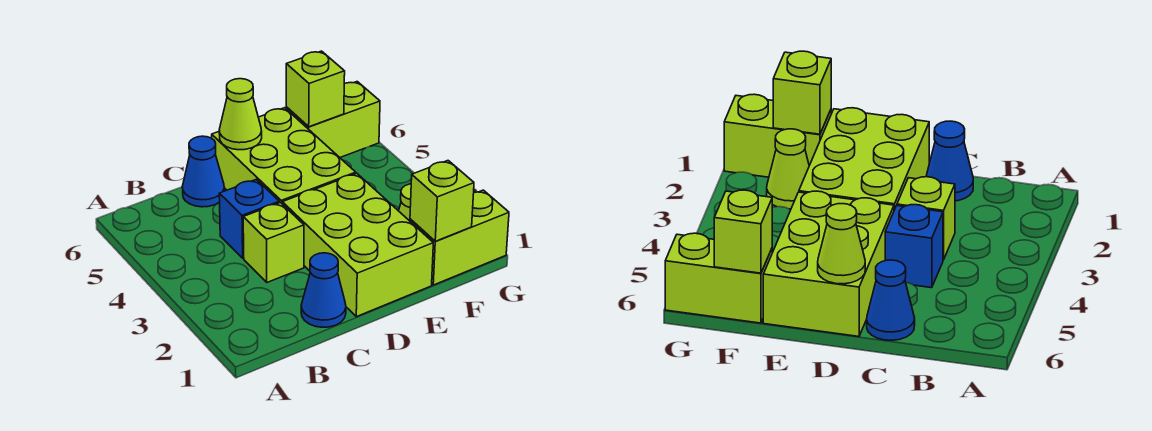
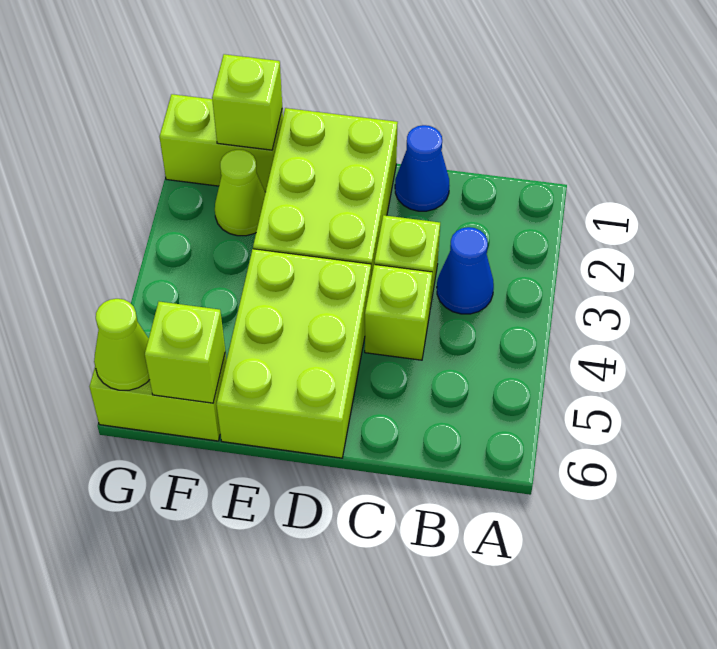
blue brick C4 level 1 -> lime brick C4 level 1
blue cone C6 level 1 -> blue cone B3 level 1
lime cone D6 level 2 -> lime cone G6 level 2

